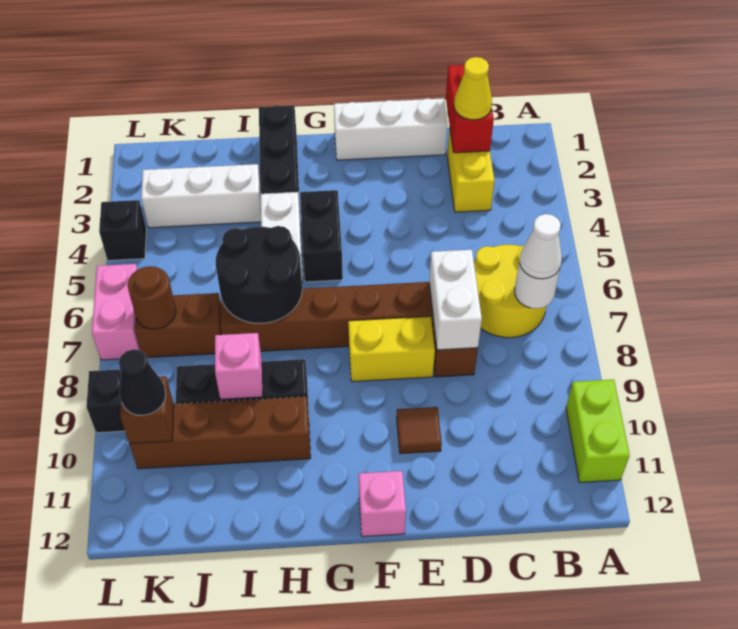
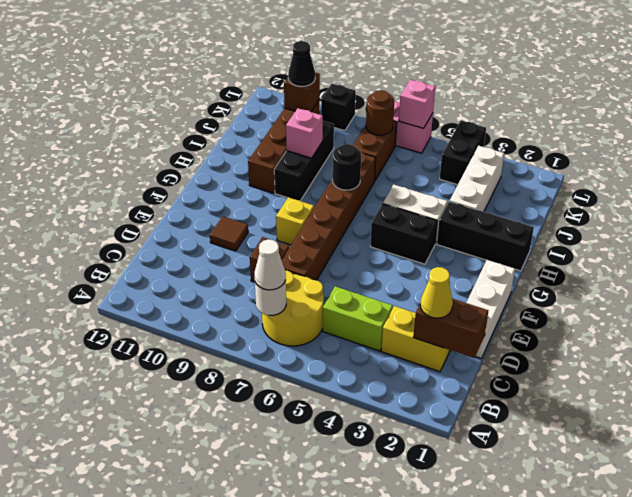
lime brick A10:A11 level 1 -> lime brick C4:C5 level 1
red brick C1:C2 level 2 -> brown brick C1:C2 level 2
white brick D7:D8 level 2 -> none
yellow brick E8:F8 level 1 -> yellow brick F8 level 1
pink brick F12 level 1 -> pink brick L6 level 2
black round brick H6:I7 level 2 -> black round brick H7 level 2
black brick L4 level 1 -> black brick K4:L4 level 1

